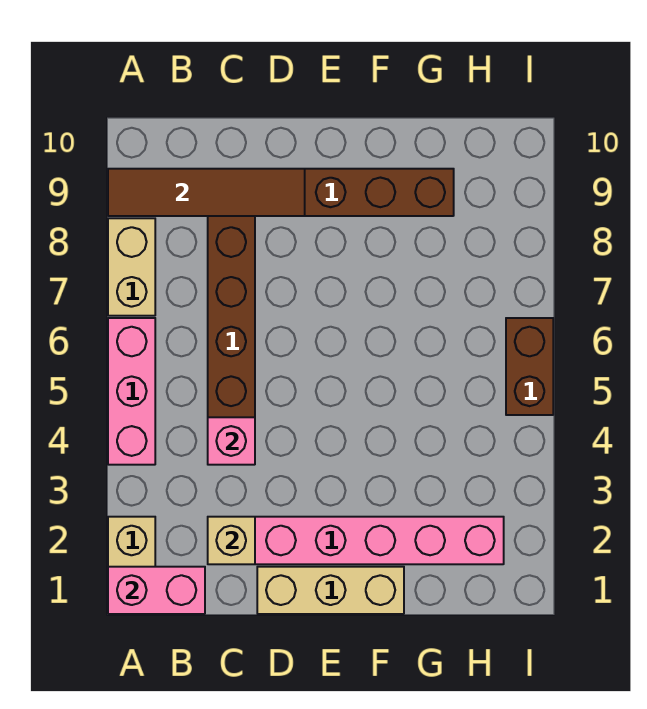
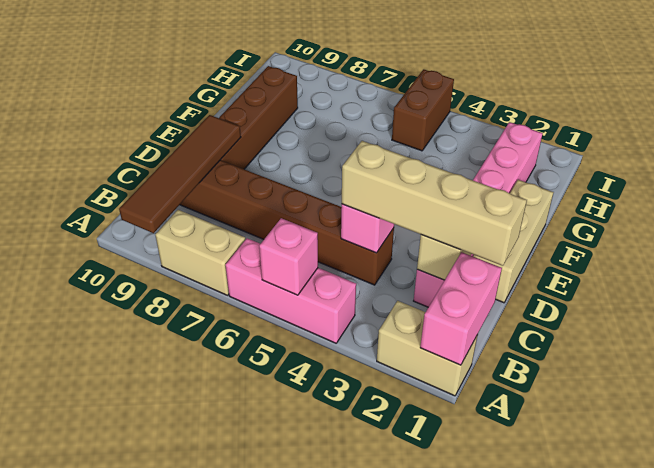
none -> pink brick A5 level 2
none -> tan brick C1:C4 level 3
brown brick I5:I6 level 1 -> brown brick H5:I5 level 1

